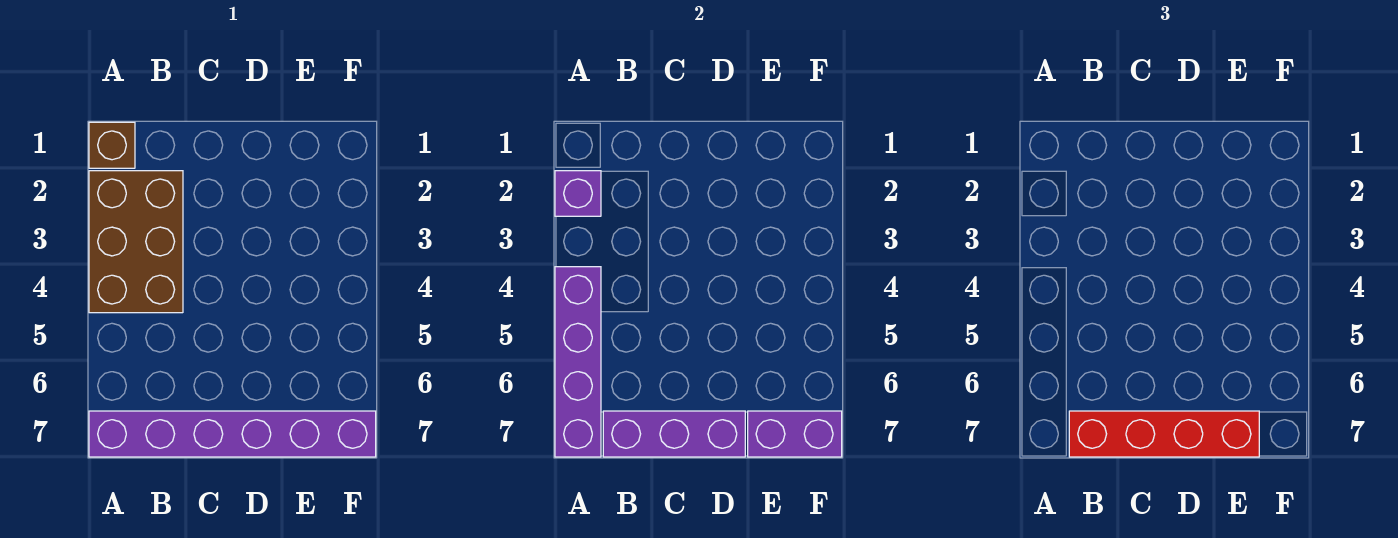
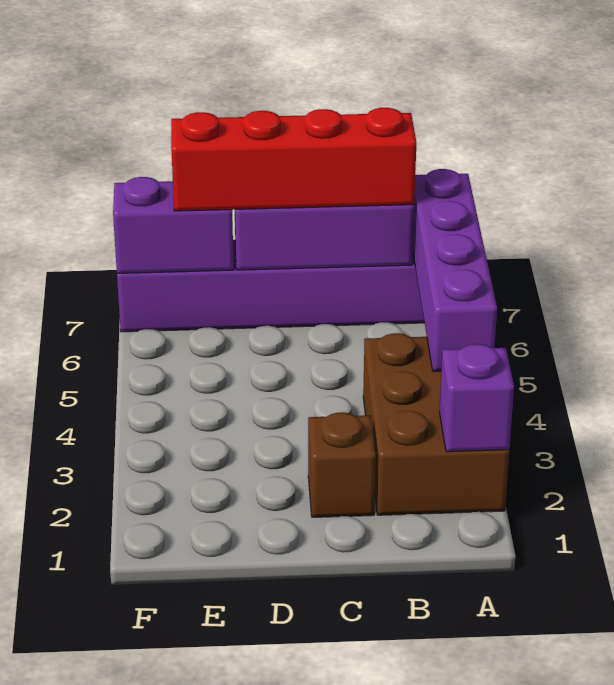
brown brick A1 level 1 -> brown brick C2 level 1

